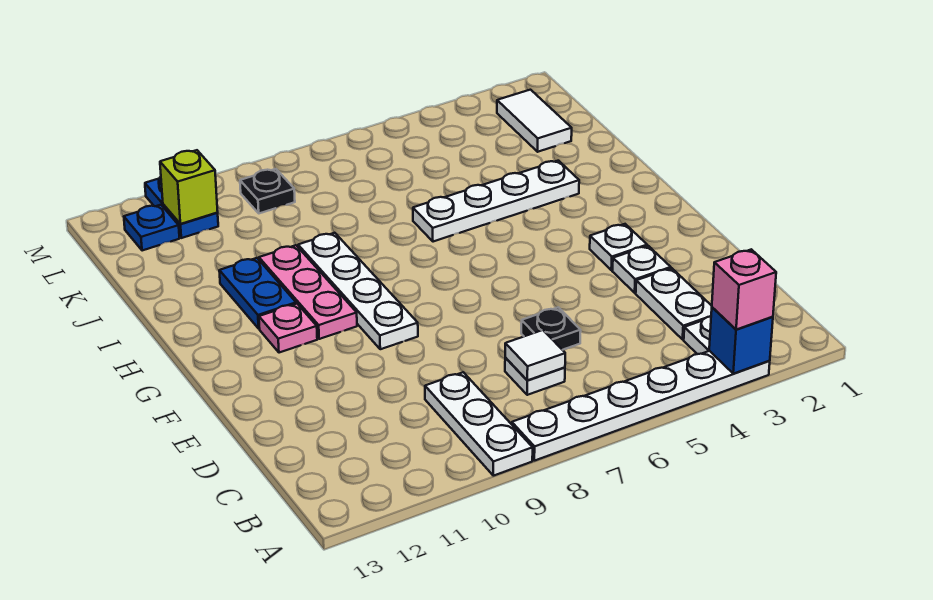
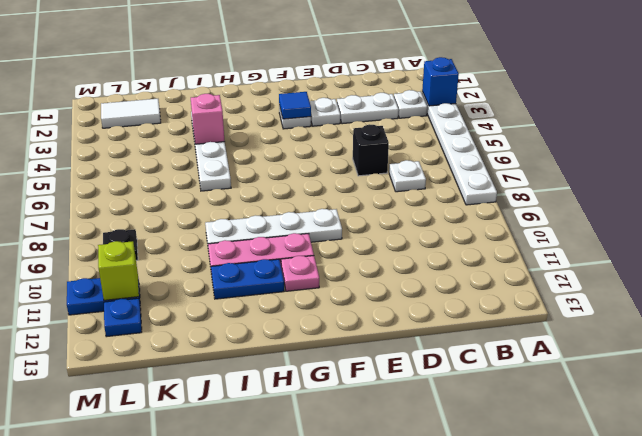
pink brick A3 level 3 -> pink brick I4 level 2
white plate A9:C9 level 1 -> none
white tile C7 level 2 -> none
black plate D6 level 1 -> black brick D6 level 1
none -> blue tile F3 level 2

